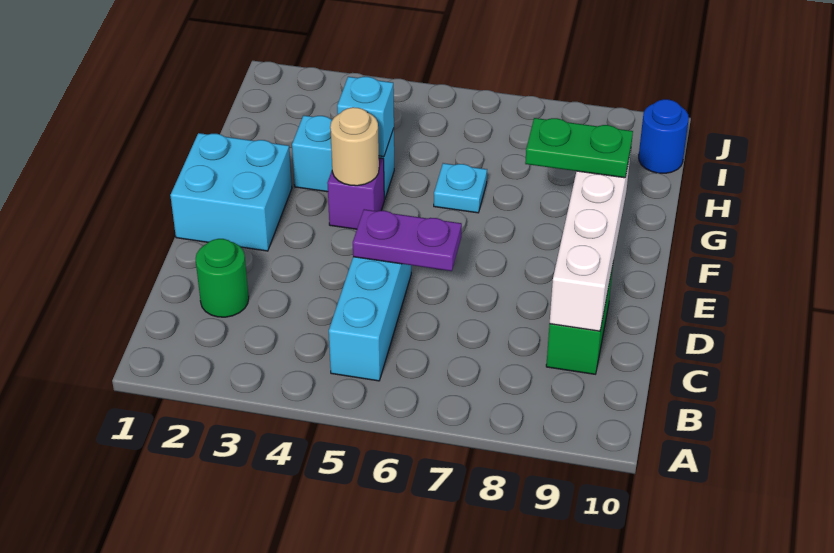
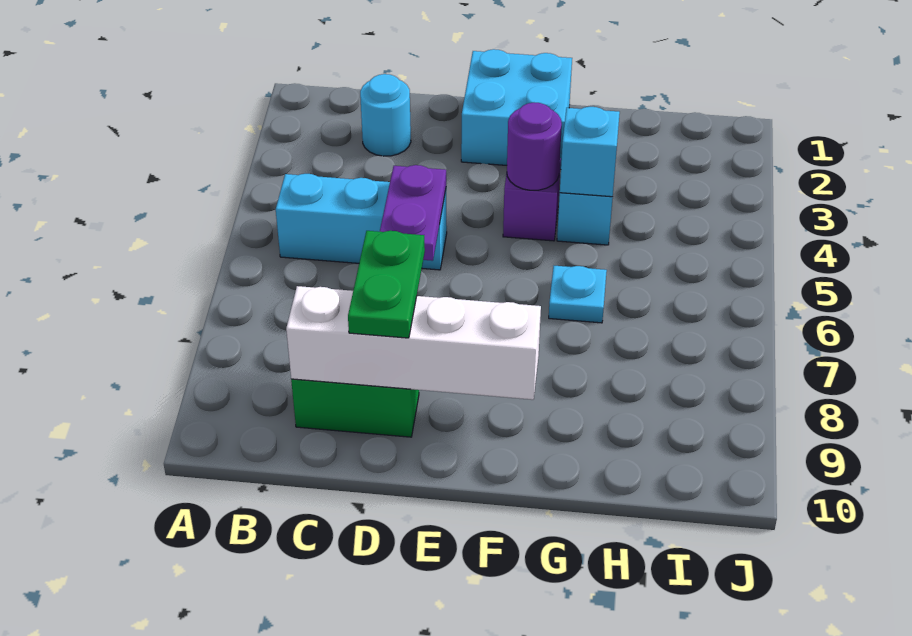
green round brick C2 level 1 -> cyan round brick C2 level 1
tan round brick F4 level 2 -> purple round brick F4 level 2
green plate F8:F9 level 3 -> green plate D8:D9 level 3
blue round brick I10 level 1 -> none

